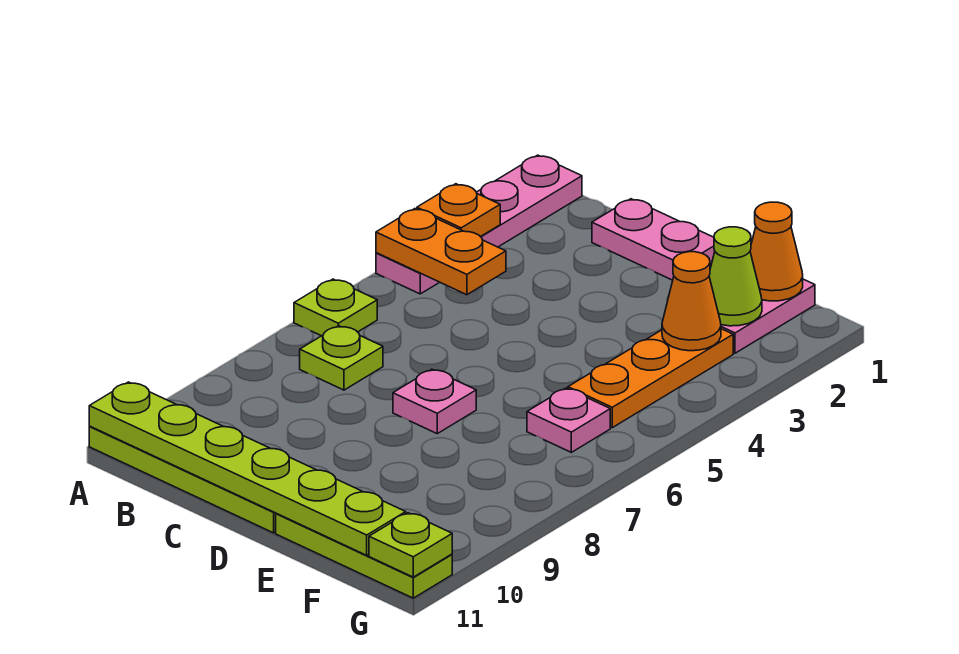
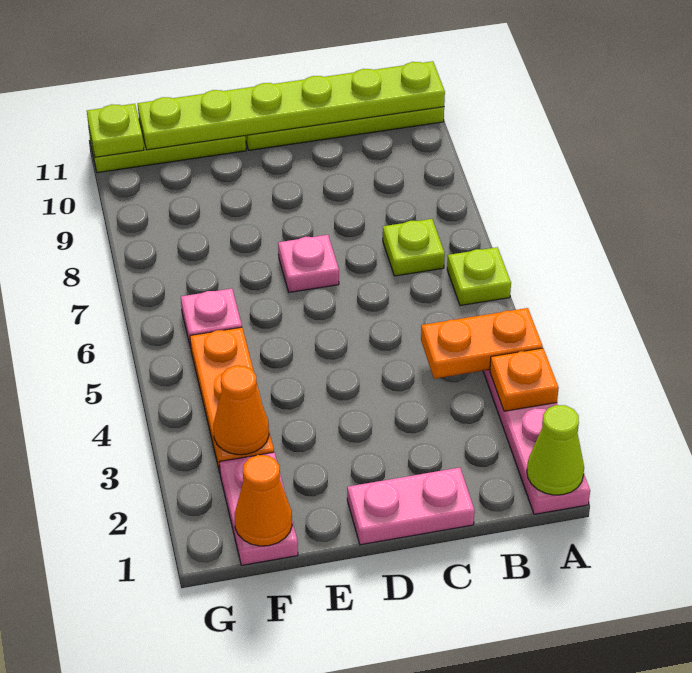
lime cone F2 level 2 -> lime cone A1 level 2

